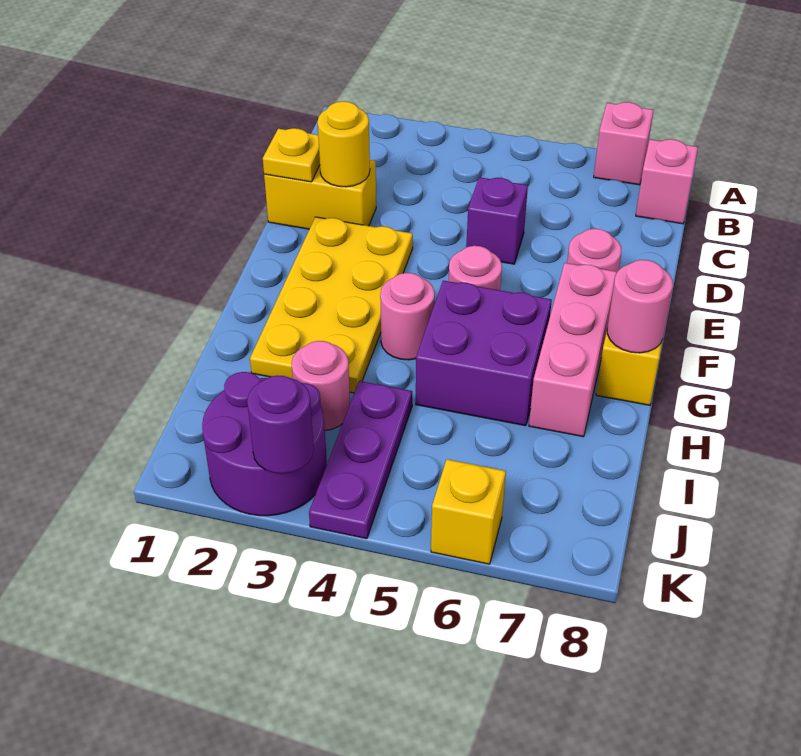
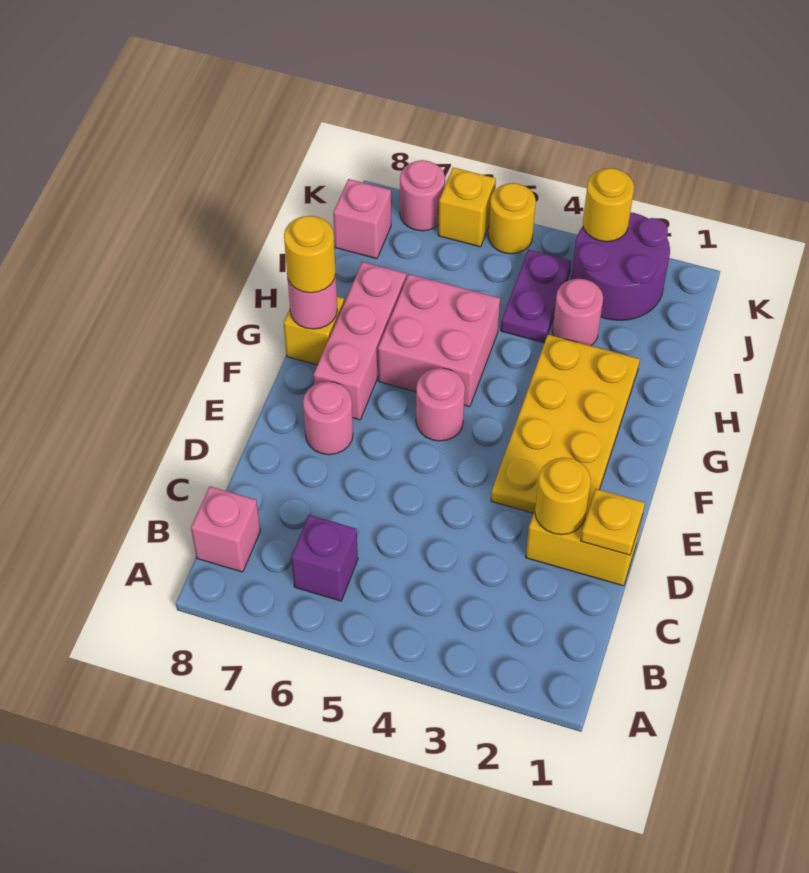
pink brick A7 level 1 -> pink brick J8 level 1
purple brick D5 level 1 -> purple brick B6 level 1
pink round brick G4 level 1 -> pink round brick K7 level 1
purple brick G5:H6 level 1 -> pink brick G5:H6 level 1
none -> yellow round brick G8 level 3
purple plate I4:K4 level 1 -> purple plate I4:J4 level 1
purple round brick K3 level 2 -> yellow round brick K3 level 2
none -> yellow round brick K5 level 1

